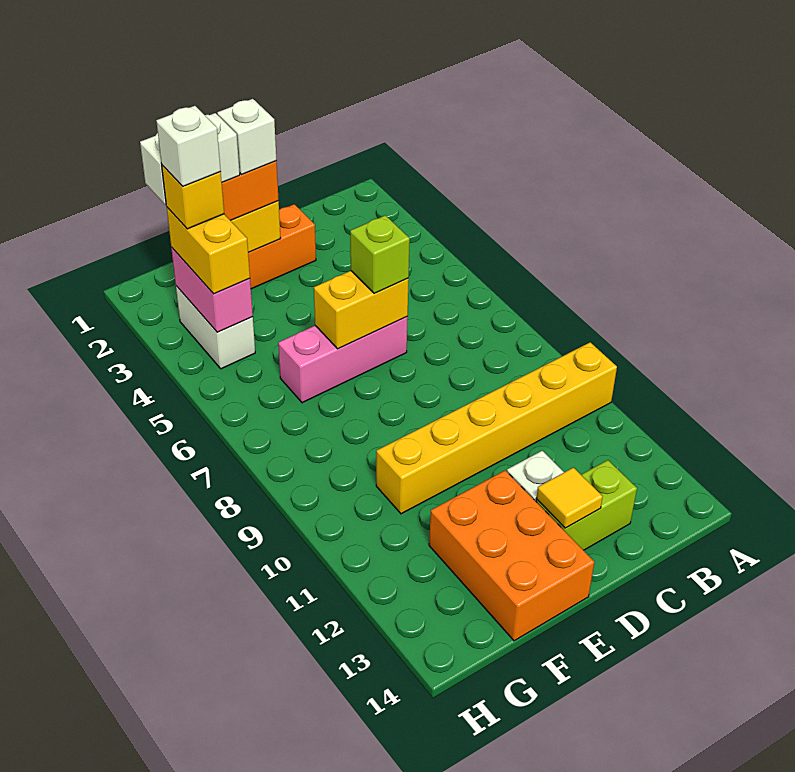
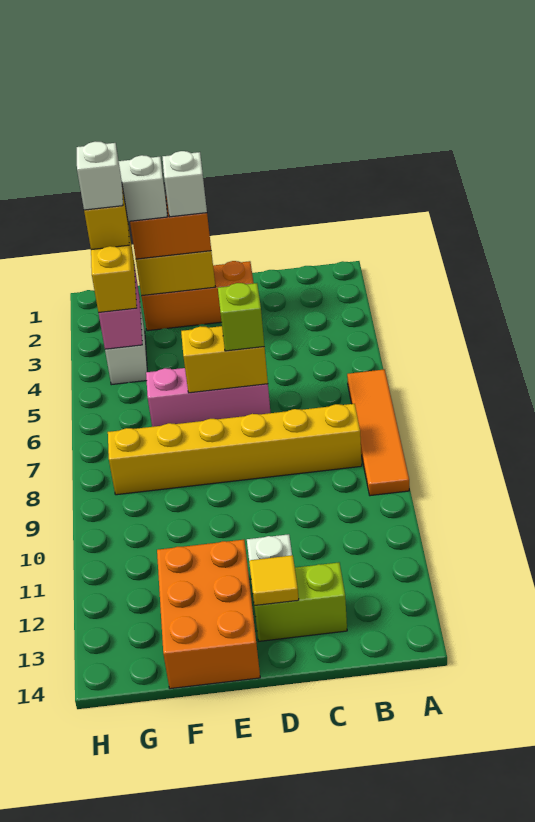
none -> orange tile A6:A9 level 1
yellow brick A10:F10 level 1 -> yellow brick B8:G8 level 1

